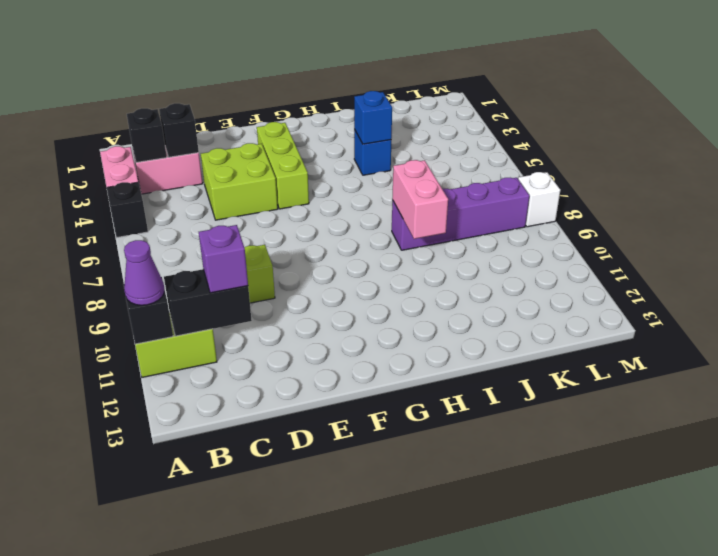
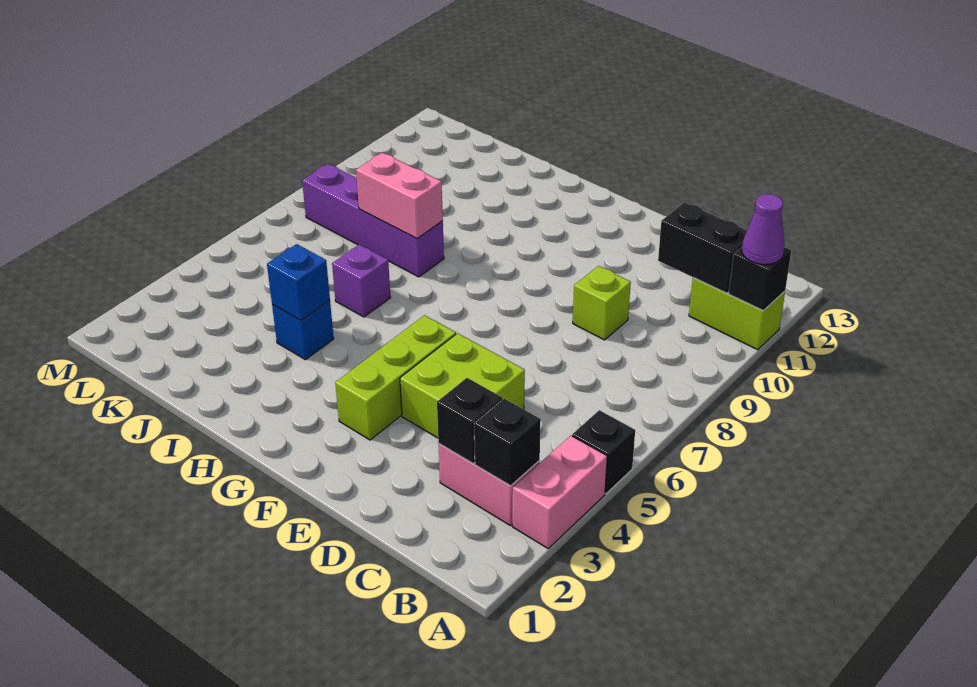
purple brick C11 level 3 -> purple brick I6 level 1
pink brick I8:I9 level 2 -> pink brick I8:J8 level 2
white brick M8 level 1 -> none

